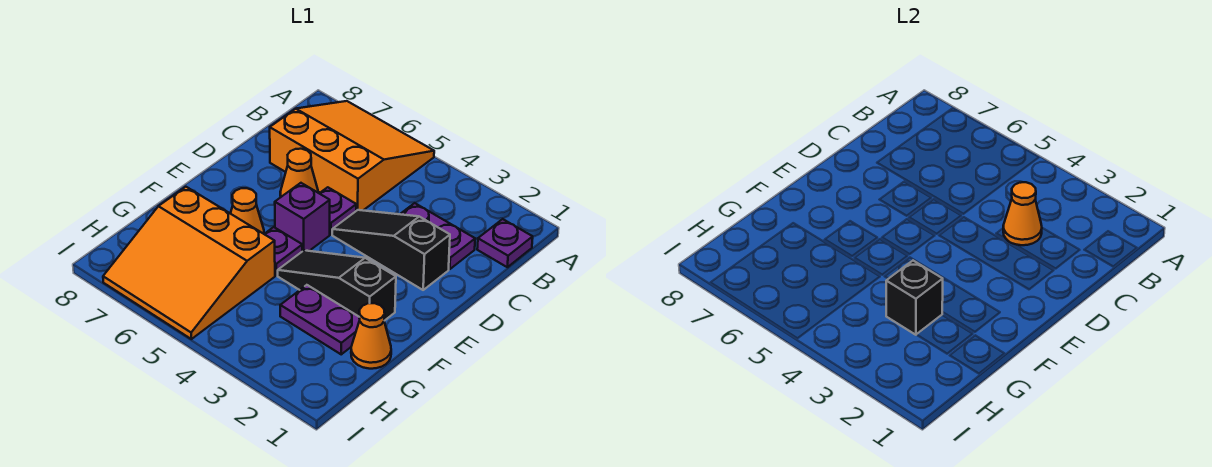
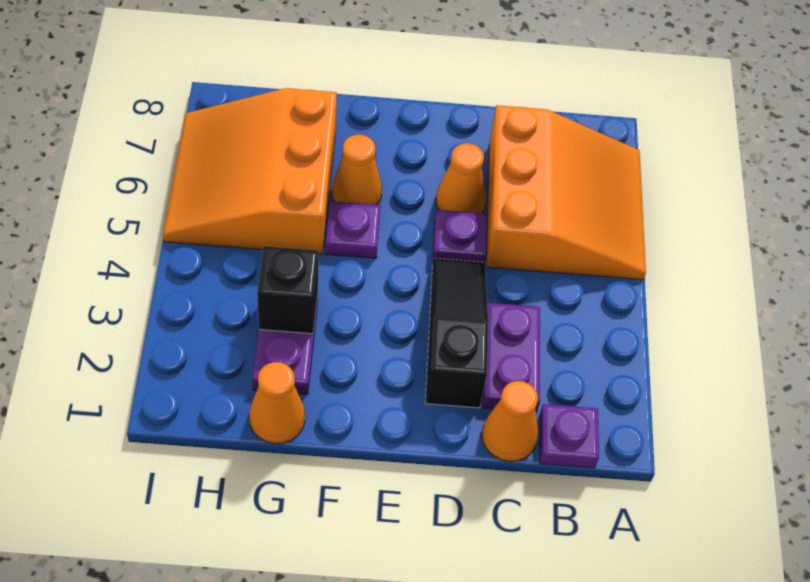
orange cone C3 level 2 -> orange cone C1 level 1
purple brick E5 level 1 -> none
black slope F2:F4 level 1 top 2 -> none

